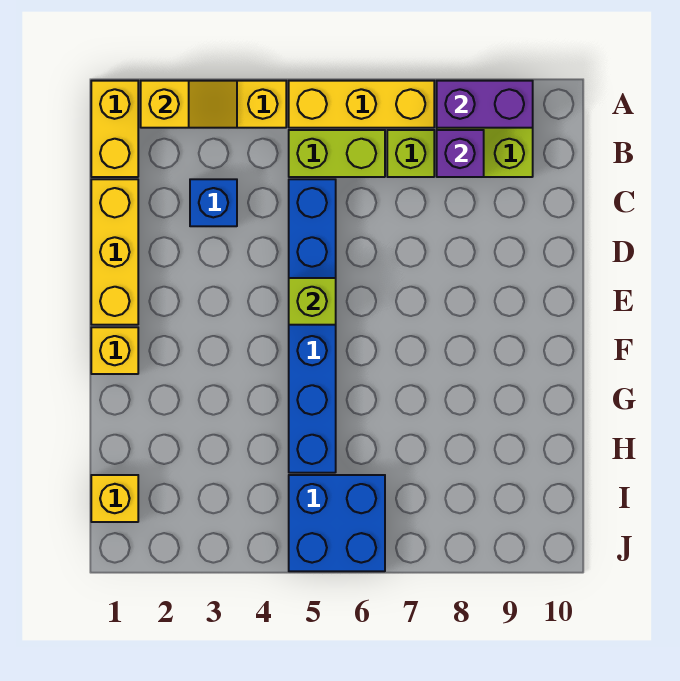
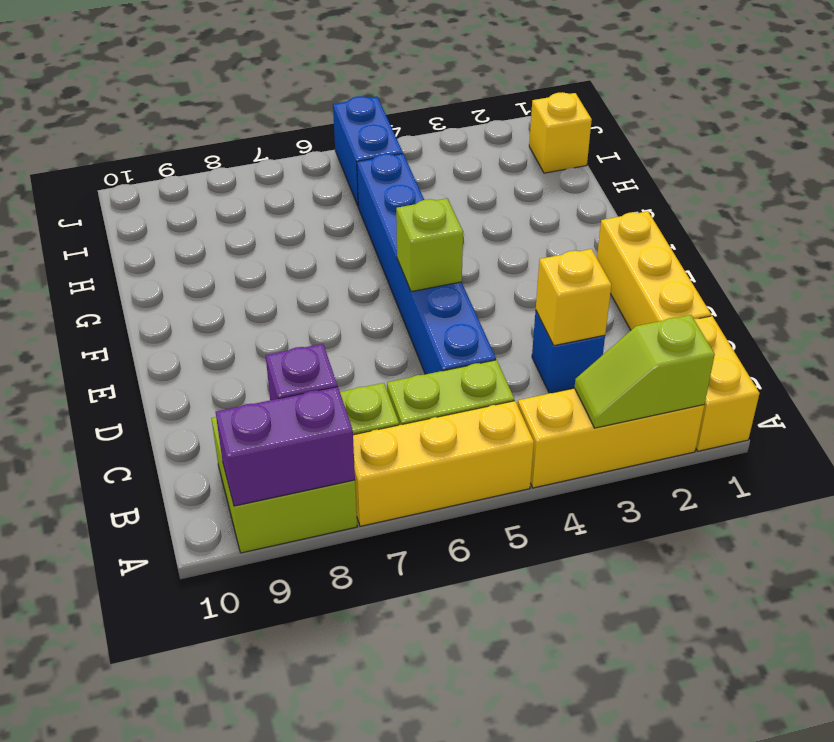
yellow slope A2:A3 level 2 top 2 -> lime slope A2:A3 level 2 top 2
yellow brick F1 level 1 -> yellow brick C3 level 2
blue brick I5:J6 level 1 -> blue brick I5:J5 level 1

